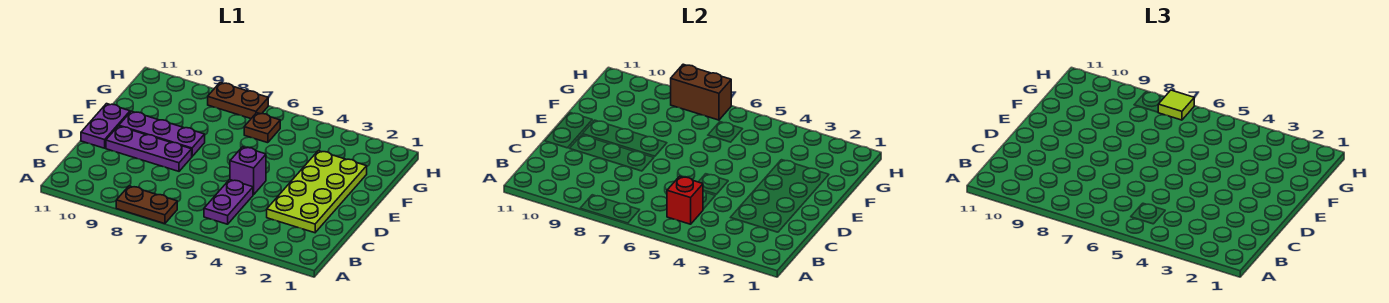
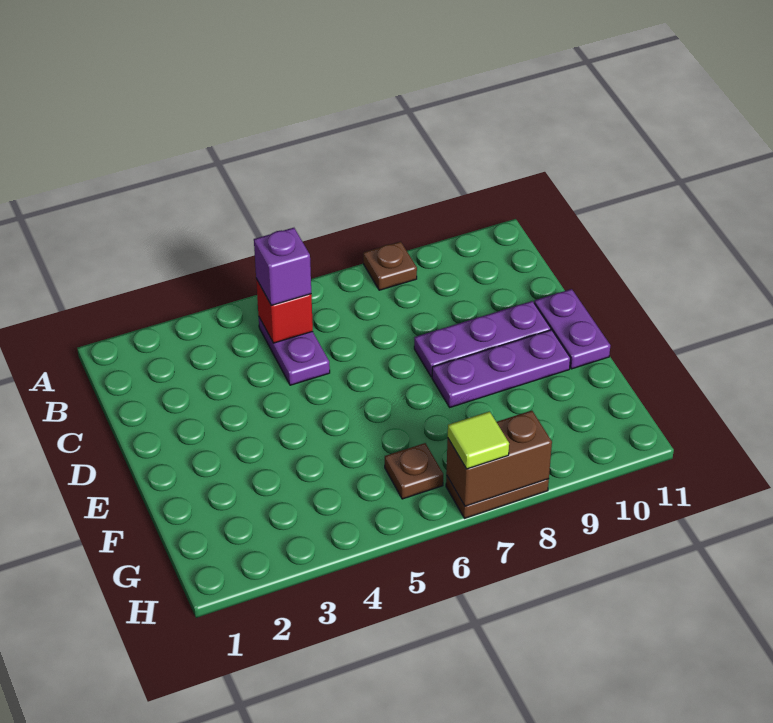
brown plate A7:A8 level 1 -> brown plate A8 level 1
lime plate C2:F3 level 1 -> none
purple brick D5 level 1 -> purple brick B5 level 3

